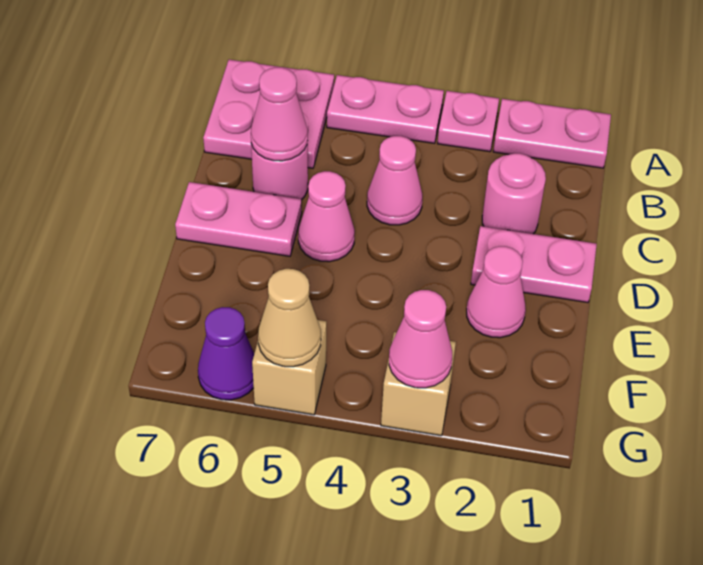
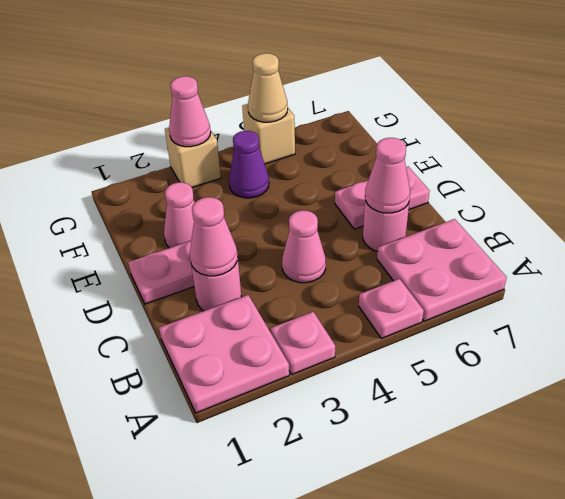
pink plate A1:A2 level 1 -> pink plate A1:B2 level 1
pink plate A4:A5 level 1 -> pink plate A5 level 1
pink cone D5 level 1 -> pink cone C2 level 2
purple cone G6 level 1 -> purple cone F4 level 1

